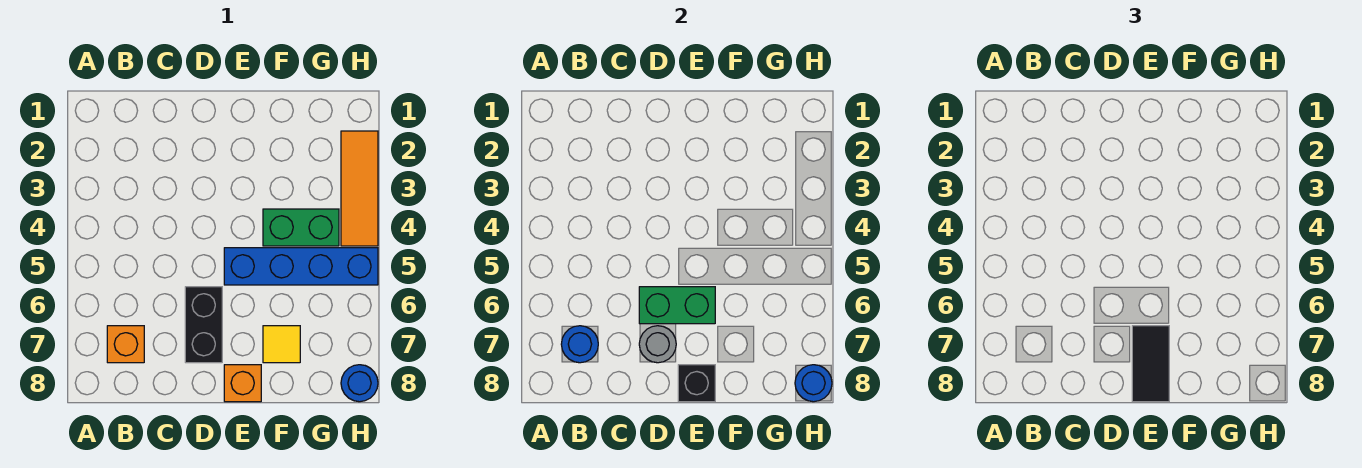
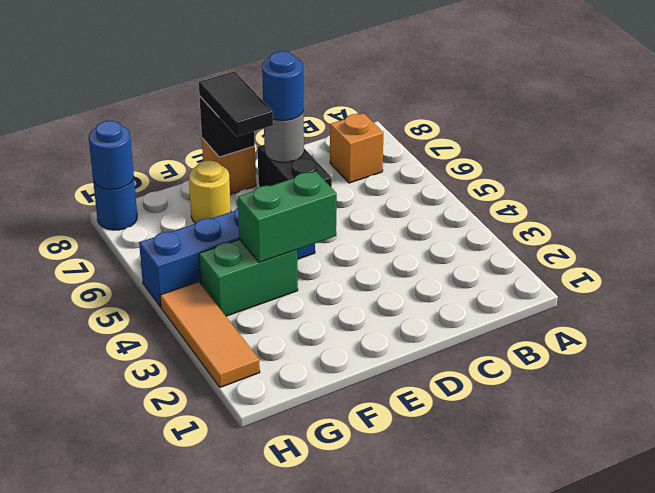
blue round brick B7 level 2 -> blue round brick D7 level 3
green brick D6:E6 level 2 -> green brick E4:F4 level 2
yellow tile F7 level 1 -> yellow round brick F7 level 1

